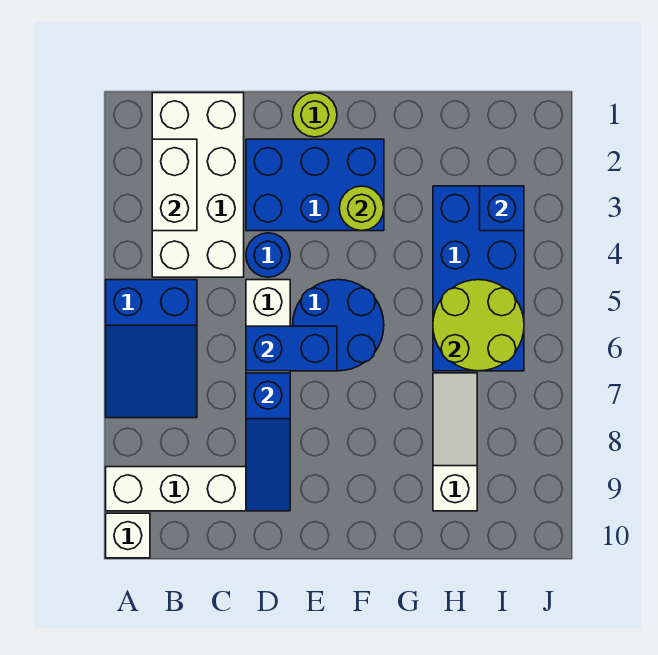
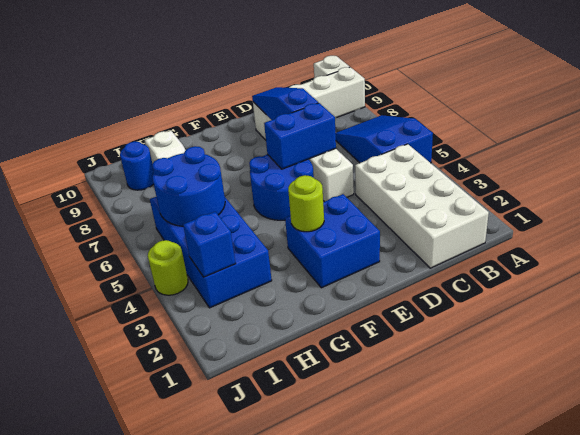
white brick B2:B3 level 2 -> none
blue brick D2:F3 level 1 -> blue brick E2:F3 level 1
blue round brick D4 level 1 -> blue round brick I9 level 1
lime round brick E1 level 1 -> lime round brick J4 level 1
lime round brick H5:I6 level 2 -> blue round brick H5:I6 level 2

